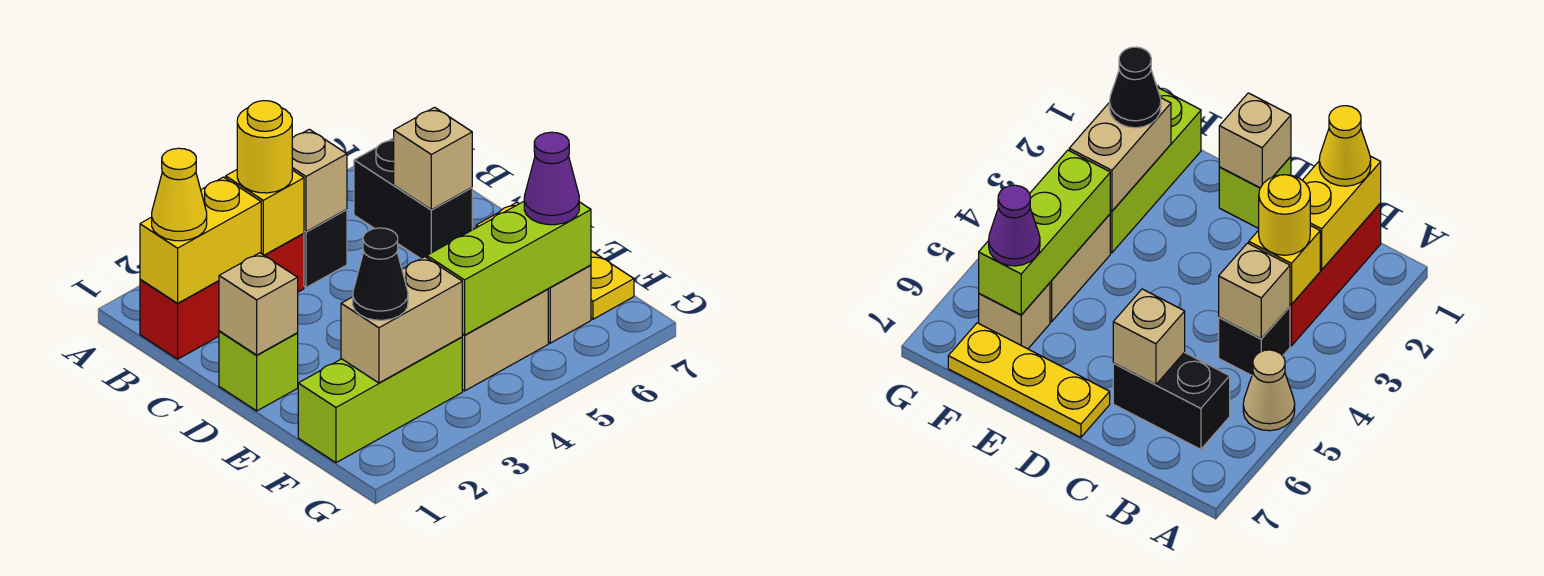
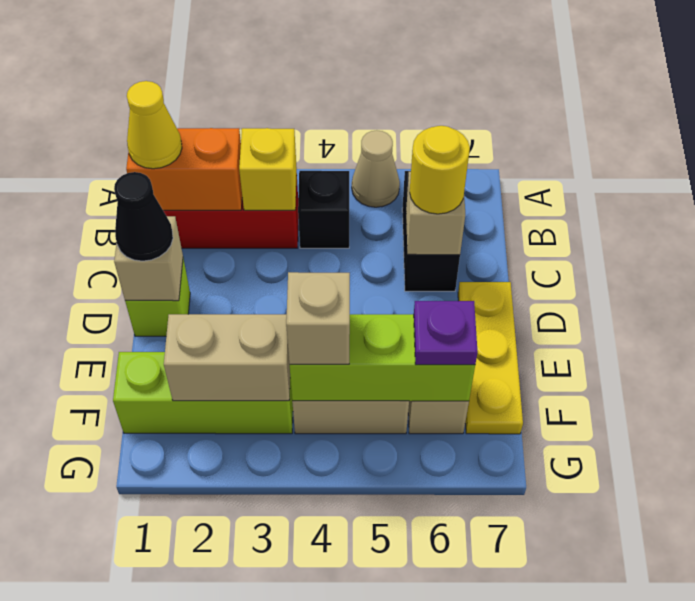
yellow brick B1:B2 level 2 -> orange brick B1:B2 level 2
yellow round brick B3 level 3 -> yellow round brick C6 level 3
tan brick B4 level 2 -> tan brick F4 level 3
black cone F2 level 3 -> black cone D1 level 3
purple cone F6 level 3 -> purple plate F6 level 3

